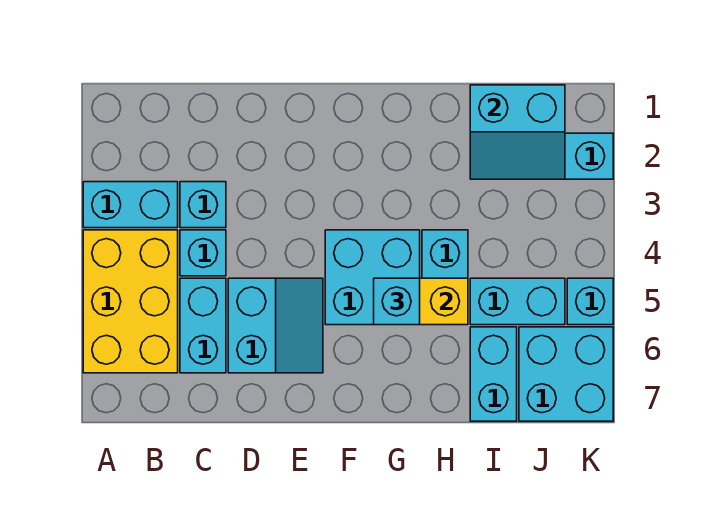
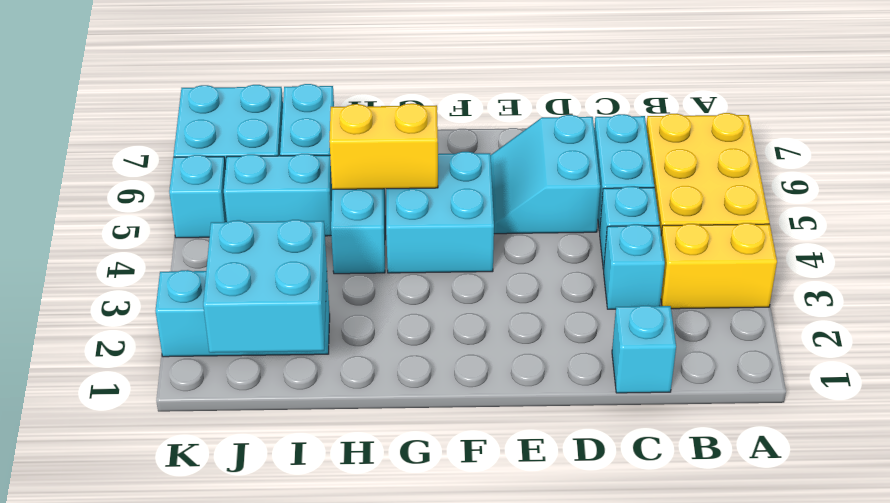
cyan brick A3:B3 level 1 -> yellow brick A3:B3 level 1
cyan brick G5 level 3 -> cyan brick C1 level 1
cyan slope I1:J2 level 2 top 1 -> cyan brick I1:J2 level 2

